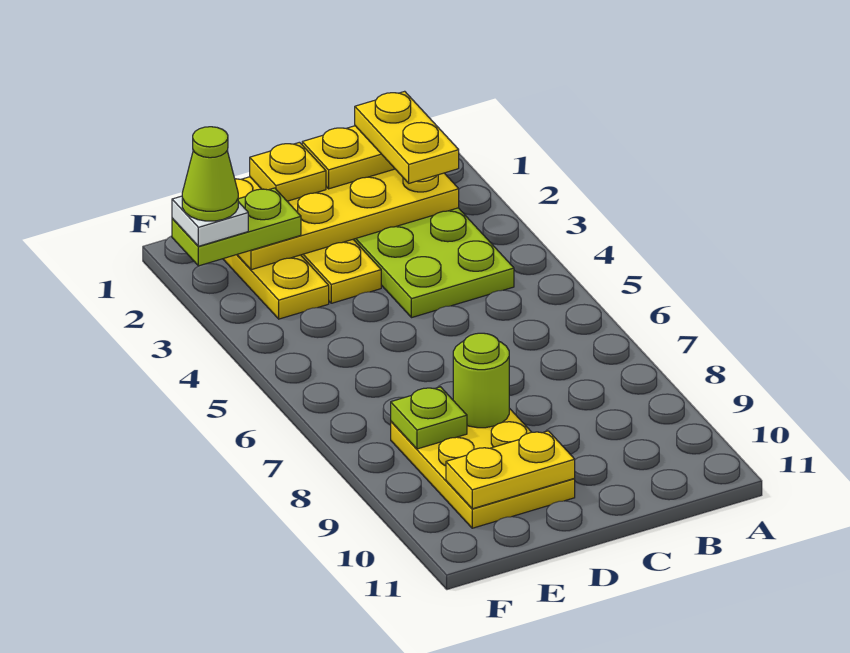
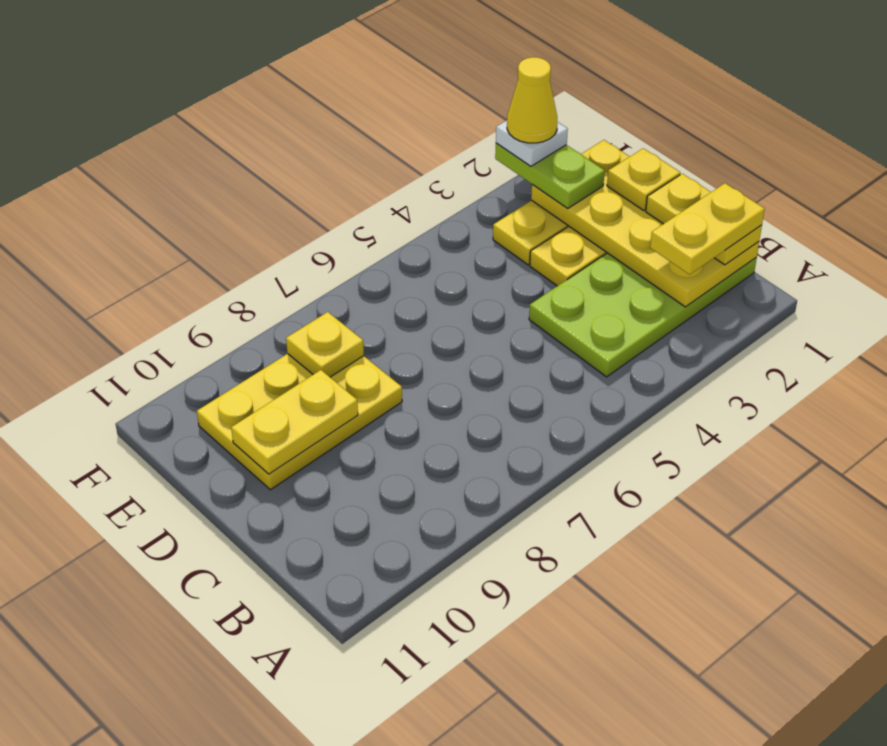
lime round brick D8 level 2 -> none
yellow plate D10:E10 level 2 -> yellow plate D9:D10 level 2
lime plate E8 level 2 -> yellow plate E8 level 2
lime cone F2 level 5 -> yellow cone F2 level 5

